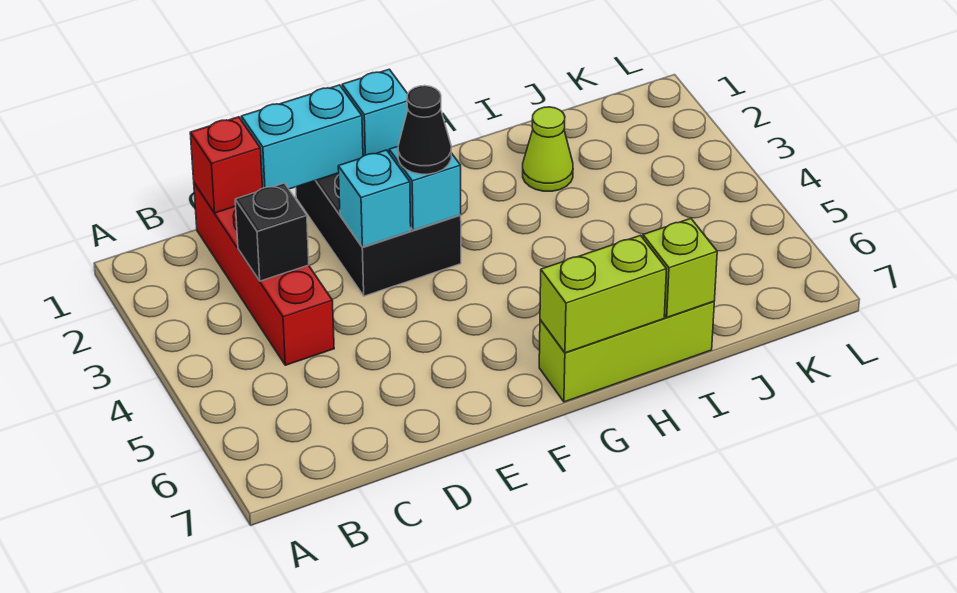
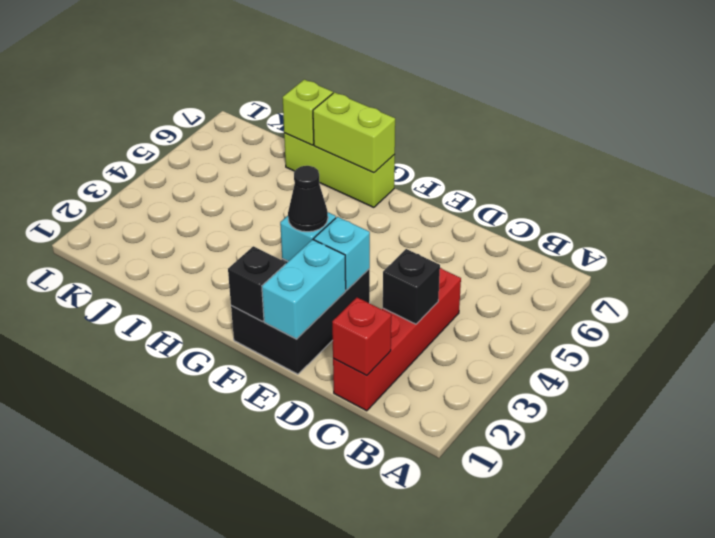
cyan brick D1:E1 level 2 -> cyan brick E1:E2 level 2
cyan brick F1 level 2 -> black brick F1 level 2
lime cone I2 level 1 -> none

